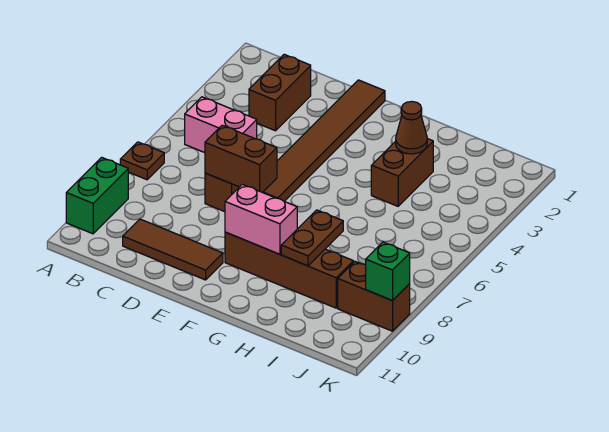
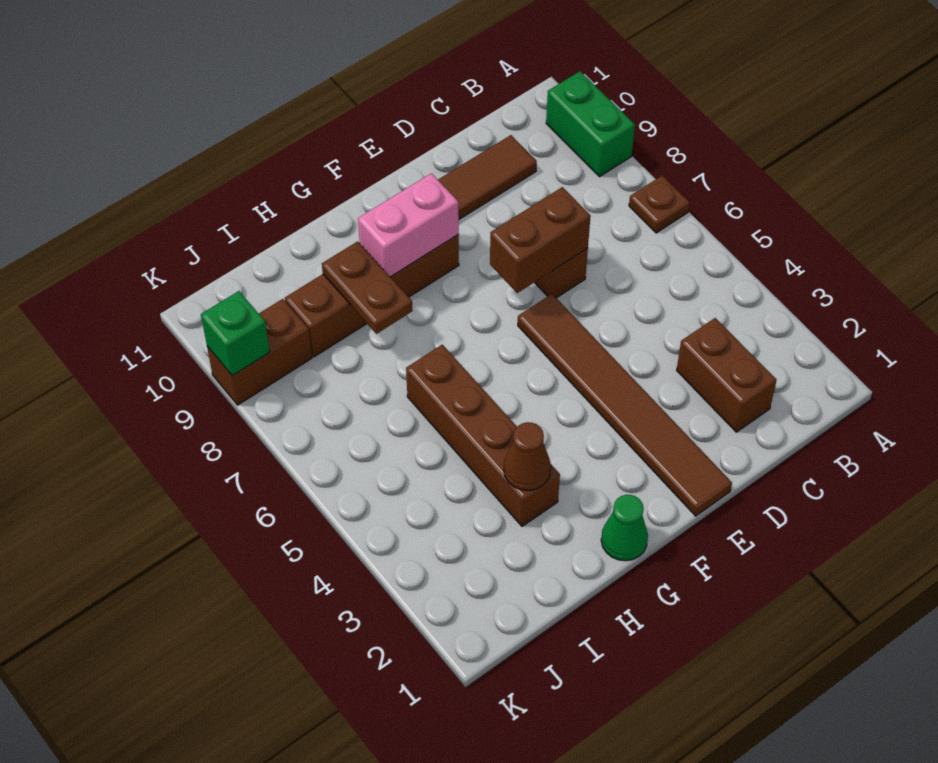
pink brick B5:C5 level 1 -> none
none -> green cone G1 level 1
brown brick H3:H4 level 1 -> brown brick H3:H6 level 1

